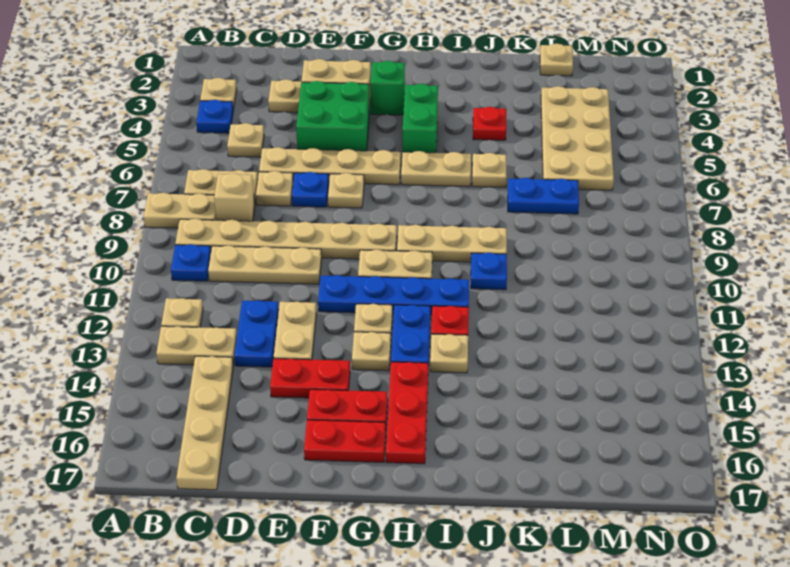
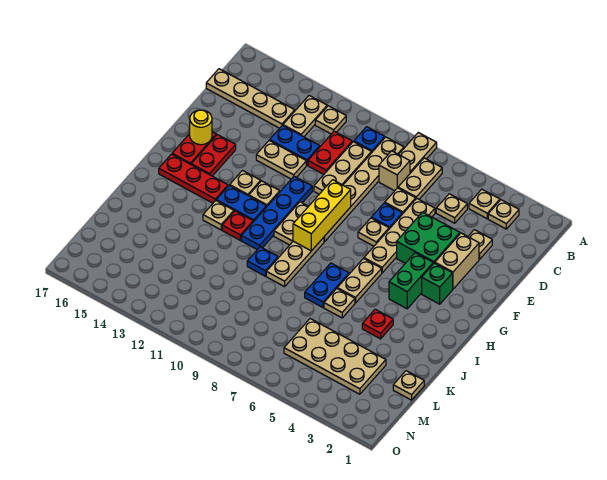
blue plate B4 level 1 -> tan plate B4 level 1
red plate E14:F14 level 1 -> red plate C11:D11 level 1
none -> yellow brick F9:H9 level 2
none -> yellow round brick F16 level 2
green brick H4:H5 level 1 -> green brick G4:H4 level 1
blue plate K7:L7 level 1 -> blue plate I7:J7 level 1

